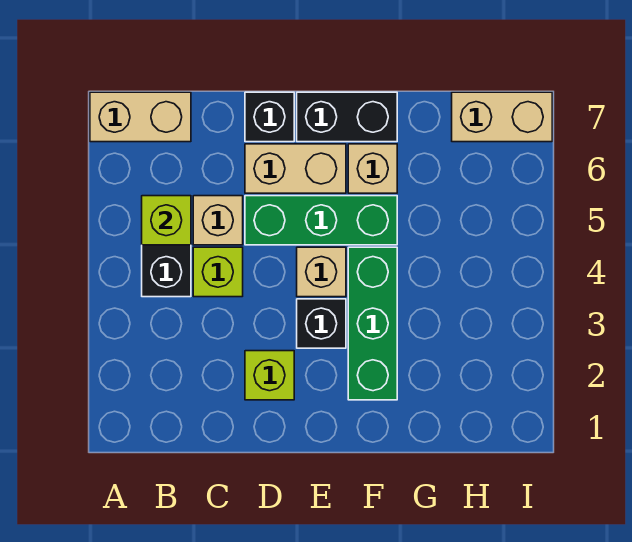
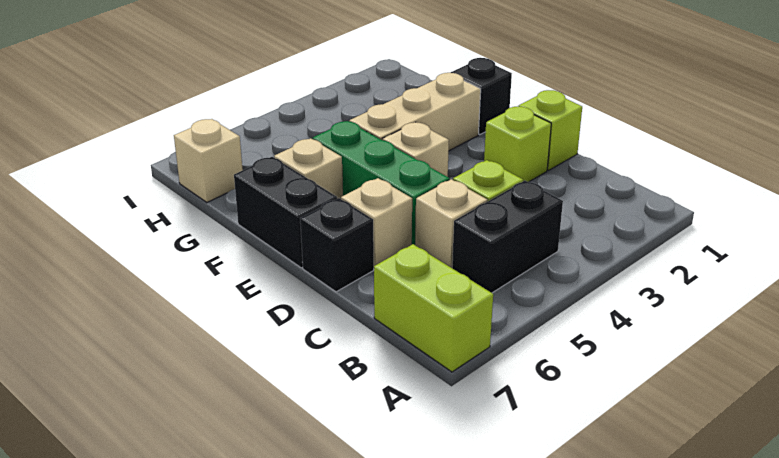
tan brick A7:B7 level 1 -> lime brick A7:B7 level 1
lime brick B5 level 2 -> lime brick D1 level 1
tan brick D6:E6 level 1 -> tan brick D6 level 1
black brick E3 level 1 -> black brick F1 level 1
green brick F2:F4 level 1 -> tan brick F2:F4 level 1
tan brick H7:I7 level 1 -> tan brick H7 level 1

